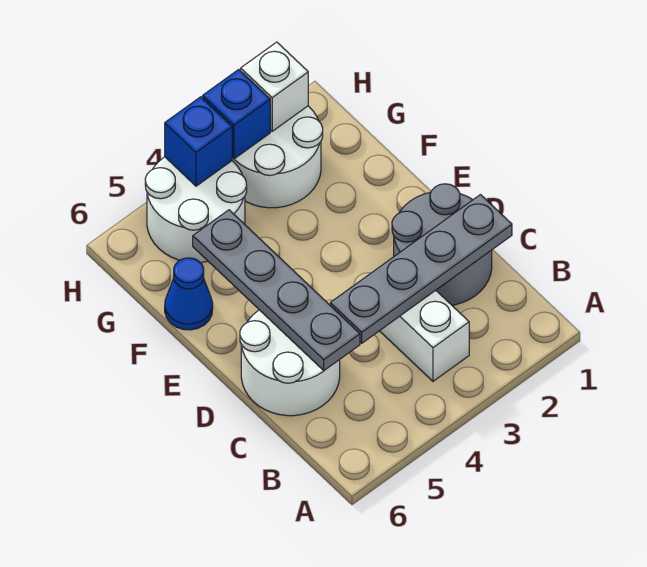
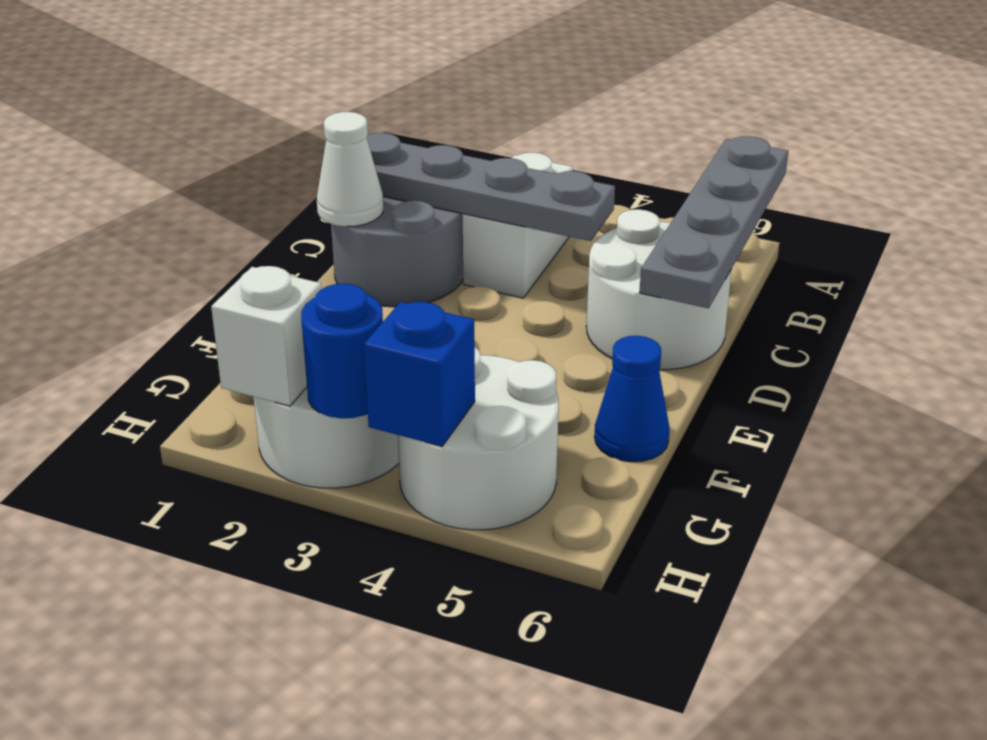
grey plate C5:F5 level 2 -> grey plate A6:D6 level 2
none -> white cone D1 level 2
blue brick H3 level 2 -> blue round brick H3 level 2

